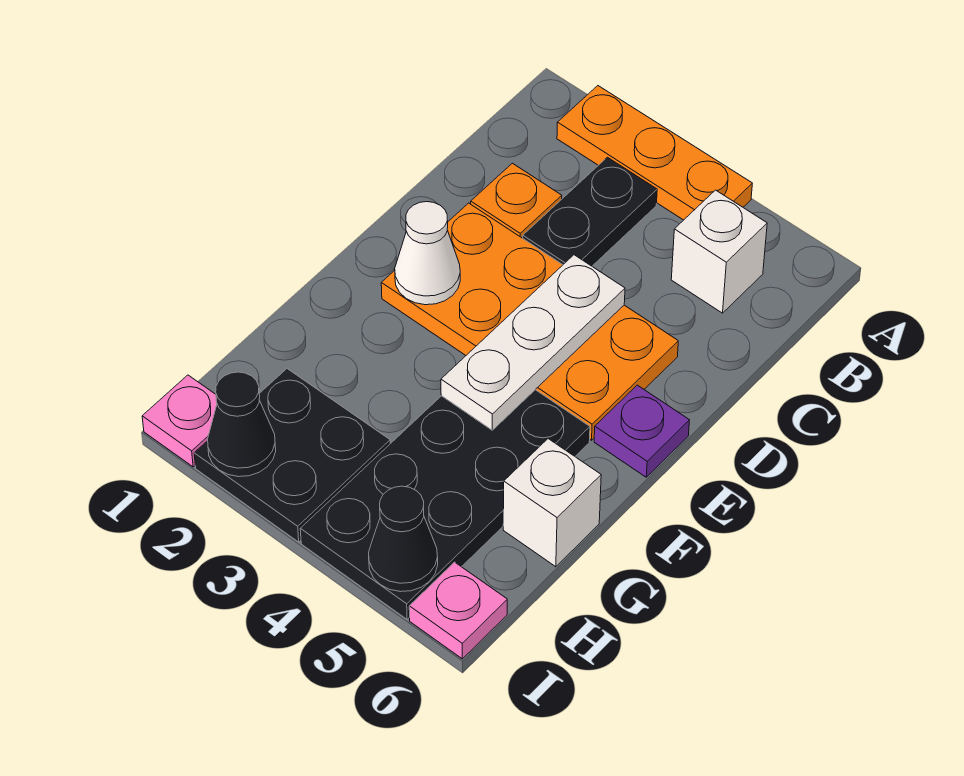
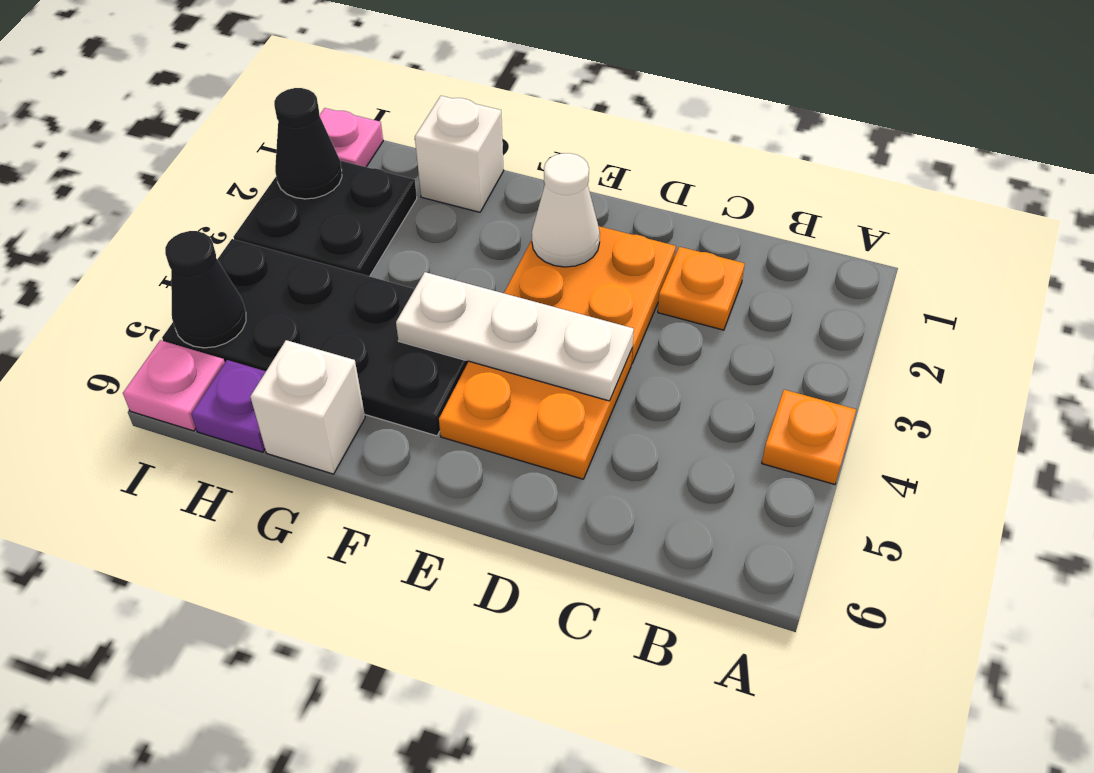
orange plate A2:A4 level 1 -> orange plate A4 level 1
black plate B3:C3 level 1 -> none
white brick B5 level 1 -> white brick G1 level 1
purple plate E6 level 1 -> purple plate H6 level 1

